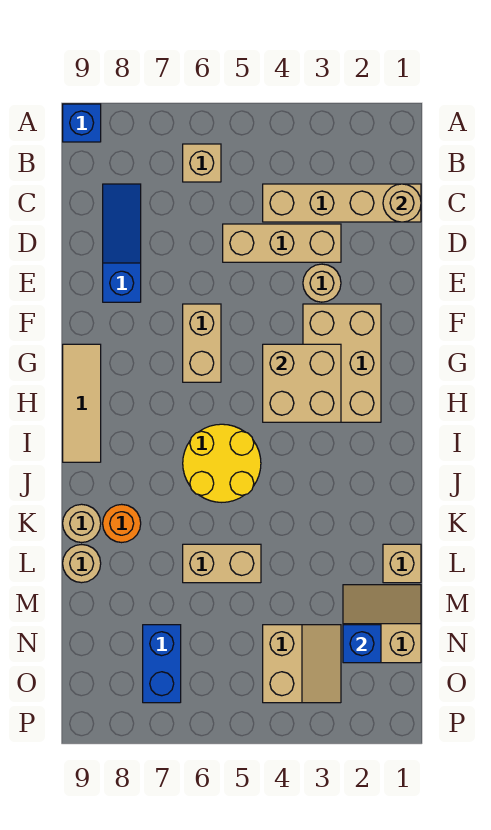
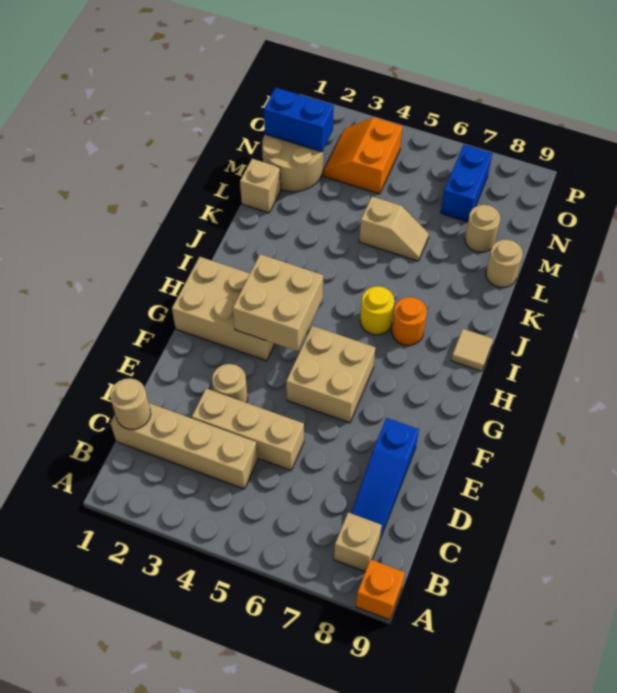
blue brick A9 level 1 -> orange brick A9 level 1
tan brick B6 level 1 -> tan brick B8 level 1
tan brick F2:H3 level 1 -> tan brick G1:H3 level 1
tan brick F6:G6 level 1 -> tan brick F5:G6 level 1
tan tile G9:I9 level 1 -> tan tile I9 level 1
yellow round brick I5:J6 level 1 -> yellow round brick I6 level 1
orange round brick K8 level 1 -> orange round brick I7 level 1
tan round brick K9 level 1 -> tan round brick M8 level 1
tan brick L5:L6 level 1 -> tan slope L5:L6 level 1 top 5
tan slope M1:N2 level 1 top N -> tan round brick M1:N2 level 1
blue brick N2 level 2 -> blue brick N1:N2 level 2
tan slope N3:O4 level 1 top 4 -> orange slope N3:O4 level 1 top 4

